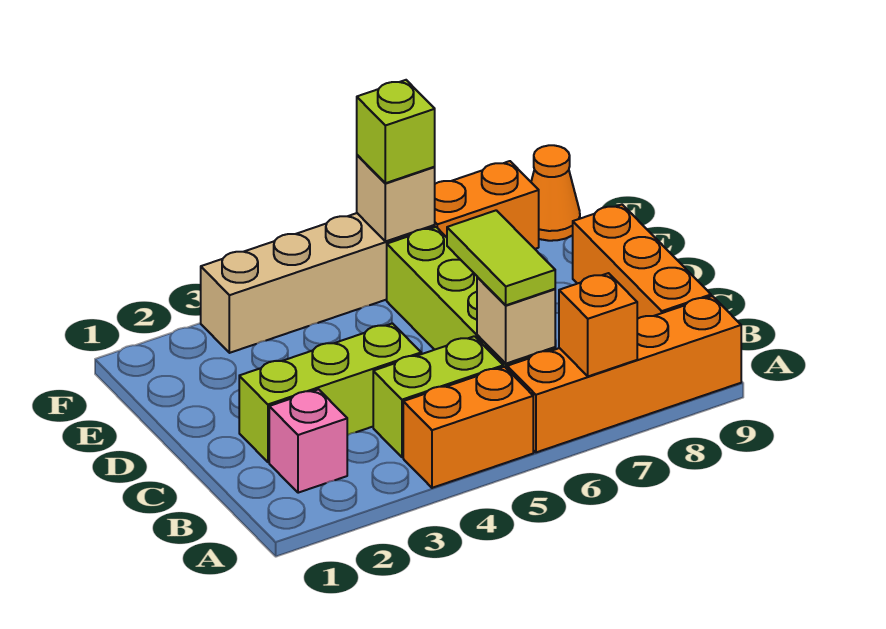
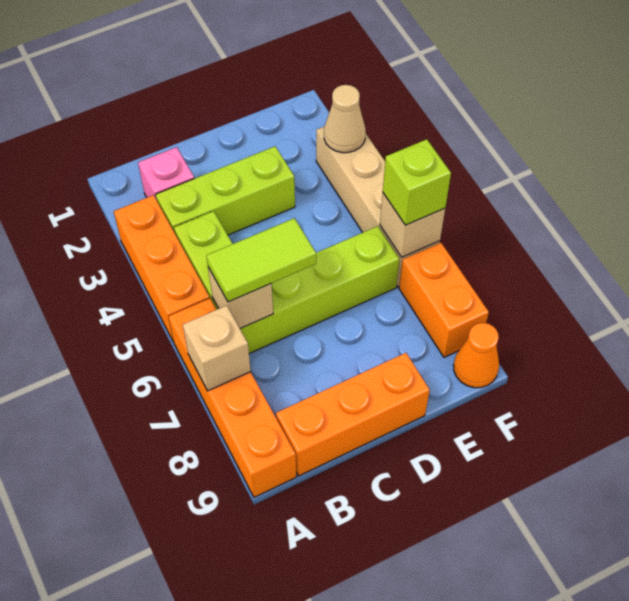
orange brick A4:A5 level 1 -> orange brick A3:A5 level 1
orange brick A7 level 2 -> tan brick A7 level 2
lime brick C2:C4 level 1 -> lime brick B3:D3 level 1
none -> tan cone F3 level 2

